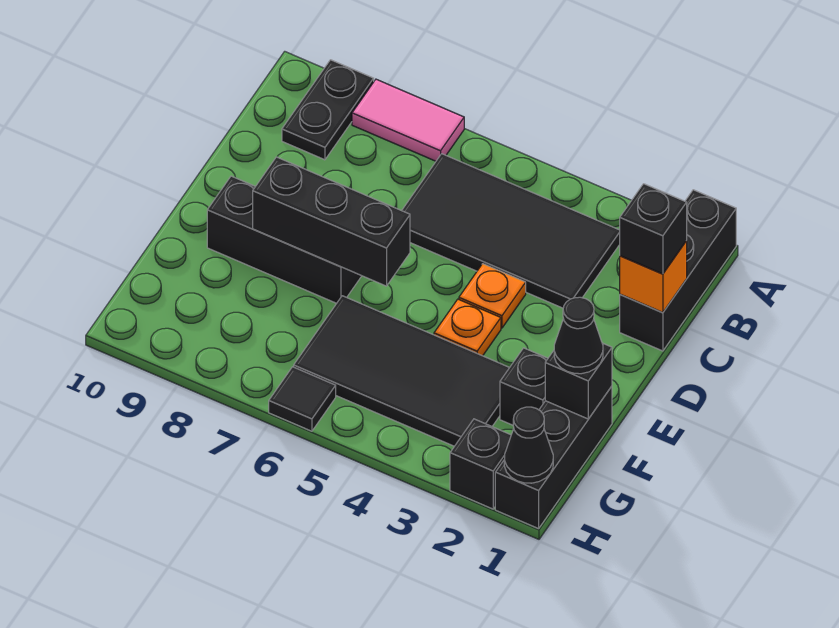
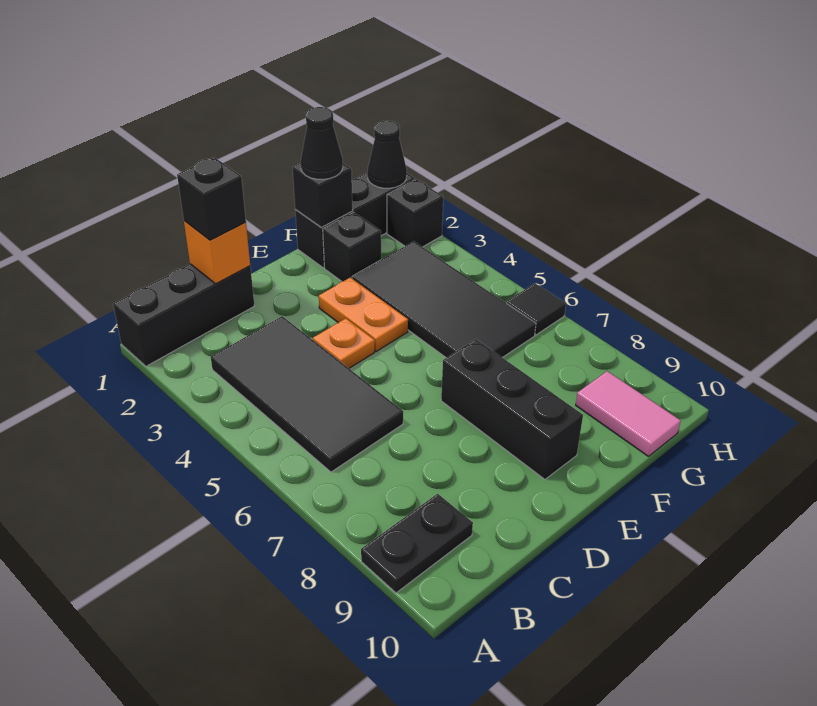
pink tile A7:A8 level 1 -> pink tile G9:G10 level 1
orange plate E4 level 1 -> orange plate E3:E4 level 1
black brick E6:E8 level 2 -> none

